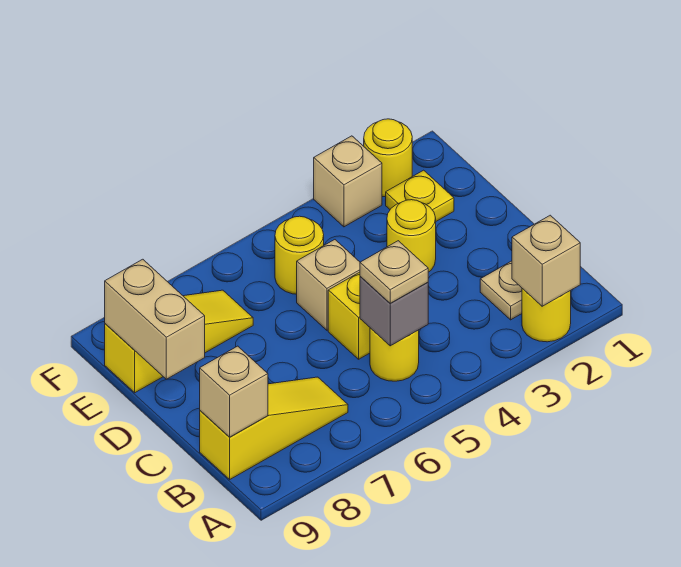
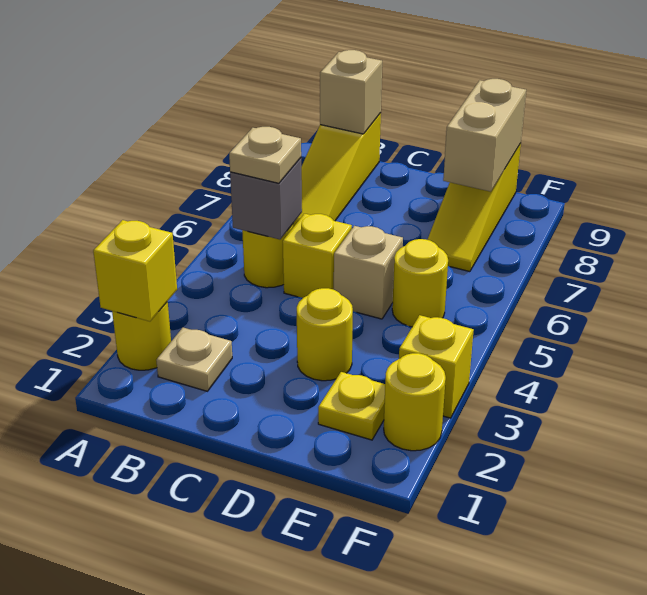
tan brick A2 level 2 -> yellow brick A2 level 2
tan brick D9:E9 level 2 -> tan brick E8:E9 level 2
tan brick F3 level 1 -> yellow brick F3 level 1

